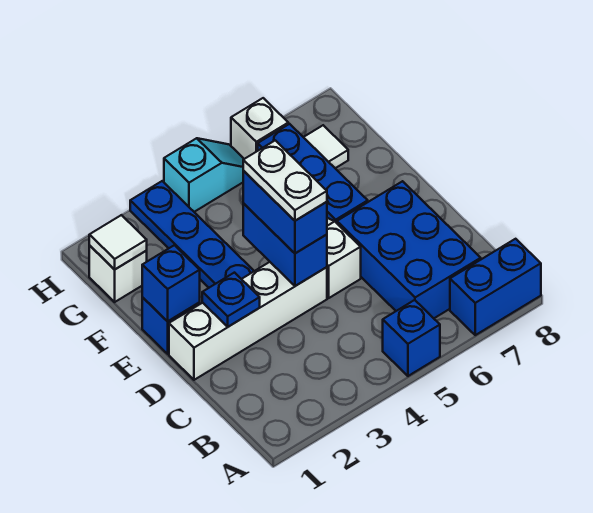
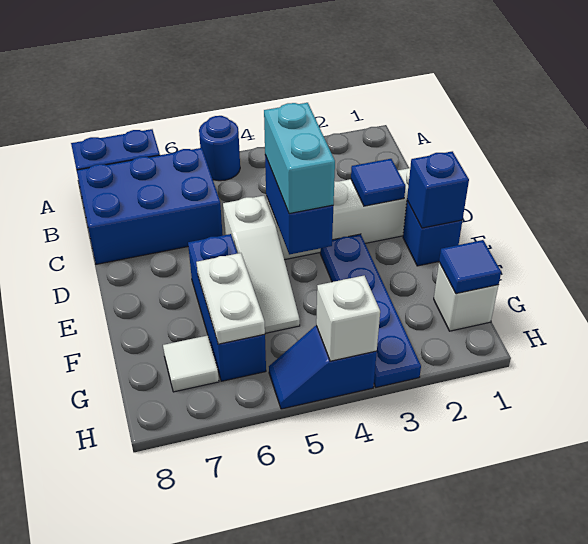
blue brick A5 level 1 -> blue round brick A5 level 1
blue brick B6:D7 level 1 -> blue brick B6:C8 level 1
blue plate D2 level 2 -> blue tile D2 level 2
blue brick D4:E4 level 3 -> cyan brick D4:E4 level 3
white plate D4:E4 level 4 -> white plate F6:G6 level 2
white tile G1 level 2 -> blue tile G1 level 2
cyan slope H4:H5 level 1 top 4 -> blue slope H4:H5 level 1 top 4
white brick H6 level 1 -> white brick H4 level 2

